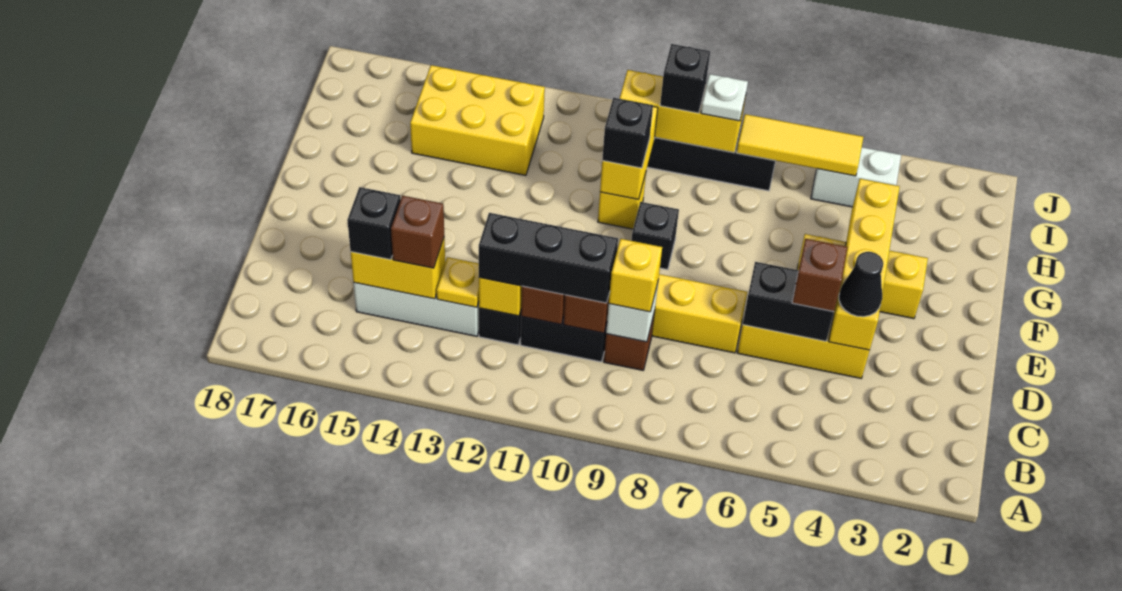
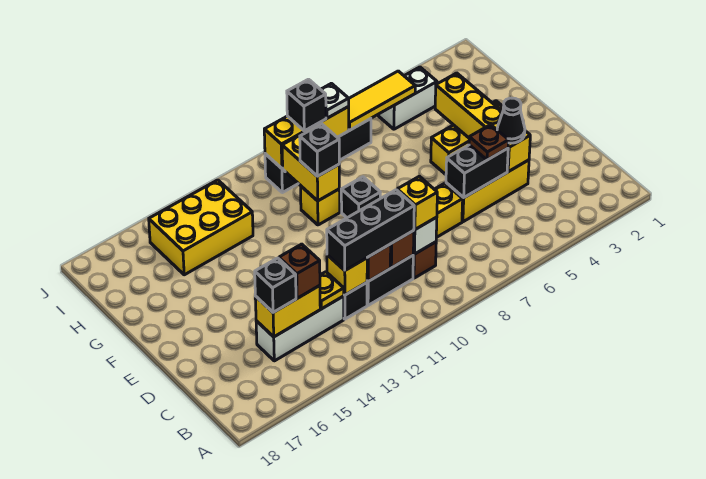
brown brick D5 level 3 -> brown plate D5 level 3

